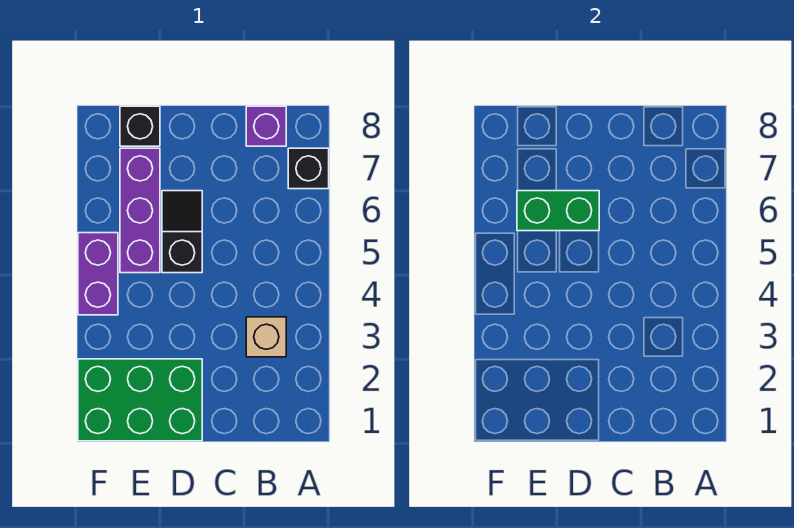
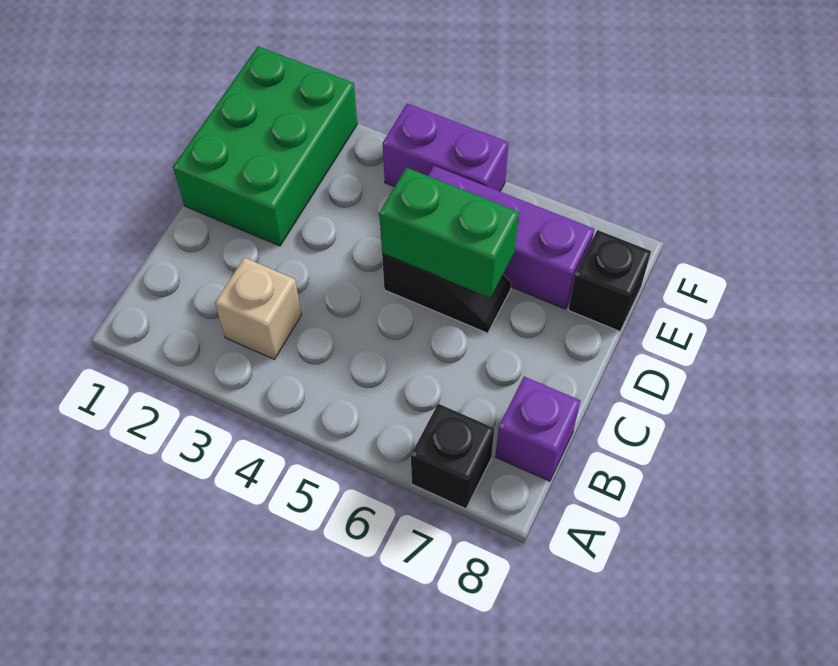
green brick D6:E6 level 2 -> green brick D5:D6 level 2

